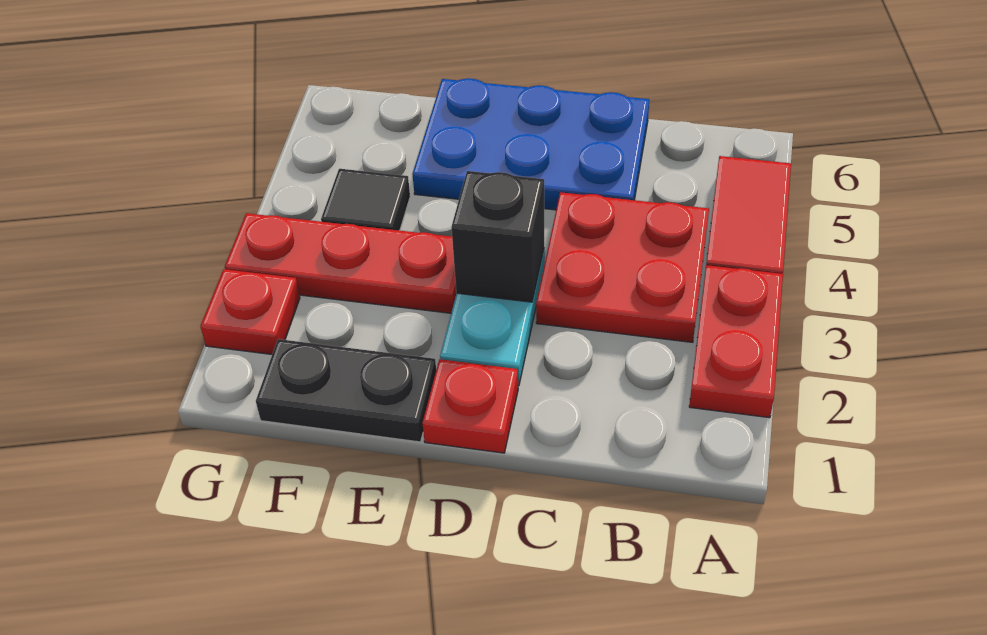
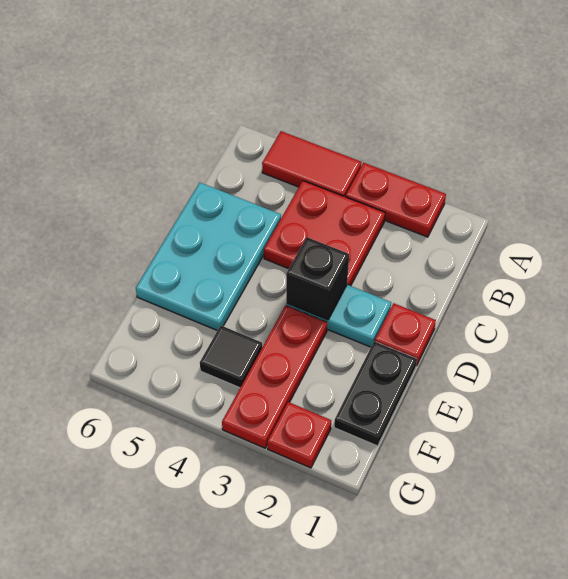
blue plate C5:E6 level 1 -> cyan plate C5:E6 level 1

